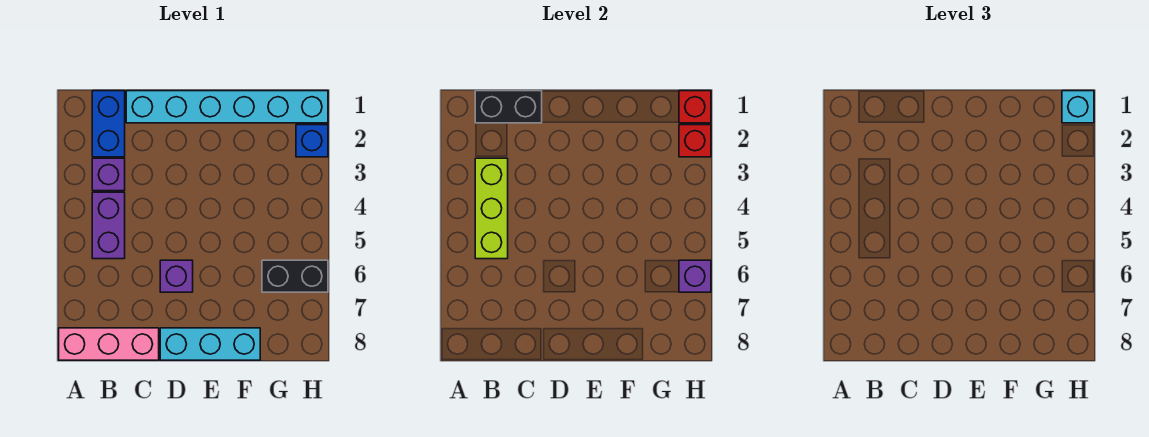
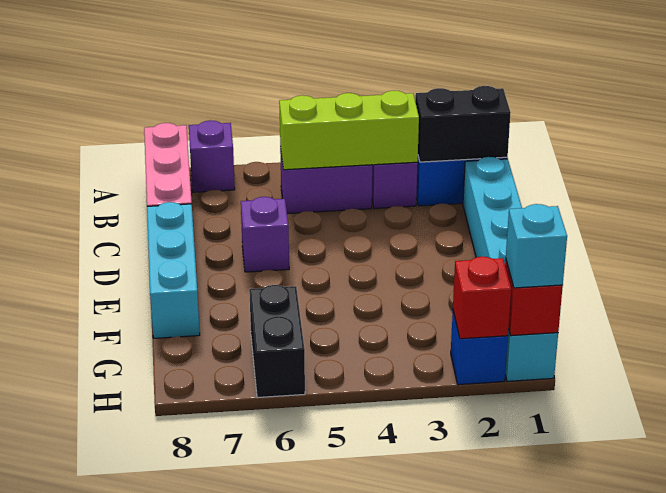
black brick B1:C1 level 2 -> black brick B1:B2 level 2
purple brick H6 level 2 -> purple brick A7 level 1

